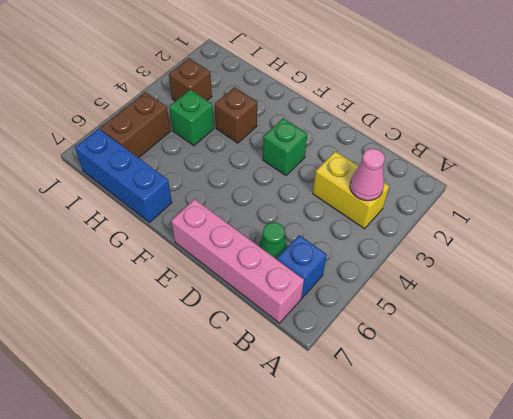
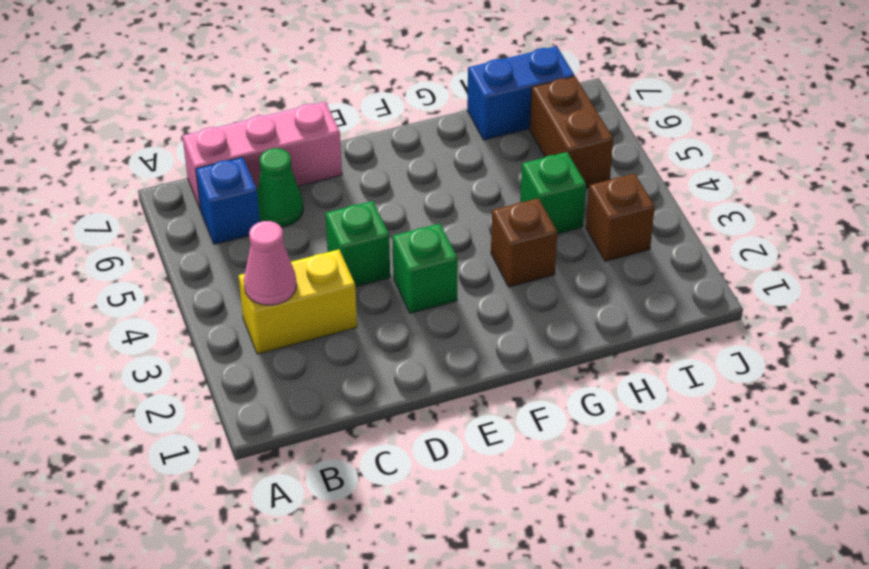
pink brick B7:E7 level 1 -> pink brick B7:D7 level 1
none -> green brick D4 level 1
blue brick G7:I7 level 1 -> blue brick H7:I7 level 1

